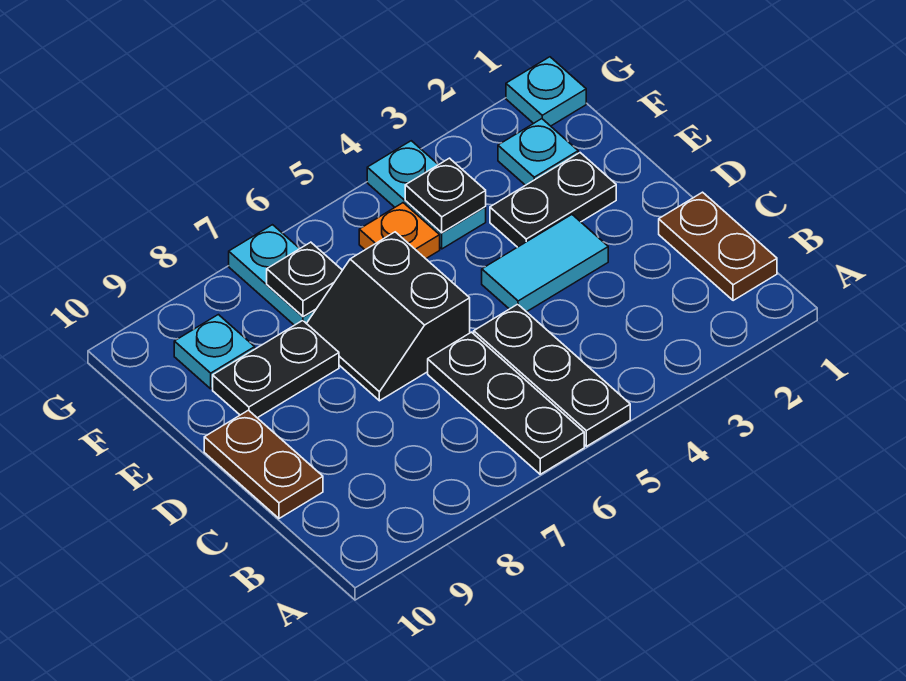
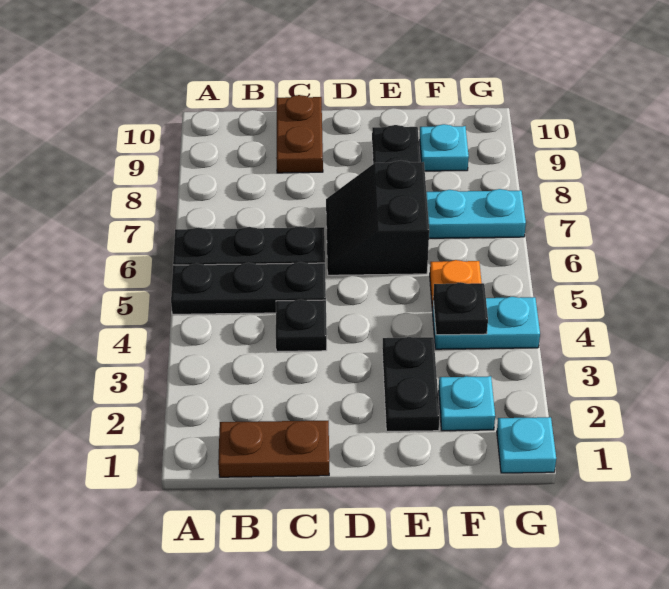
brown plate C10:D10 level 1 -> brown plate C9:C10 level 1
cyan tile D3:D4 level 1 -> none
black slope D6:E7 level 1 top 6 -> black slope D6:E7 level 1 top E
black plate F7 level 2 -> black plate C4 level 1

